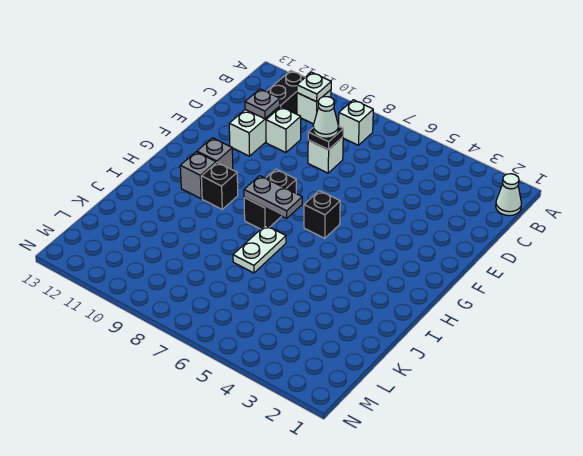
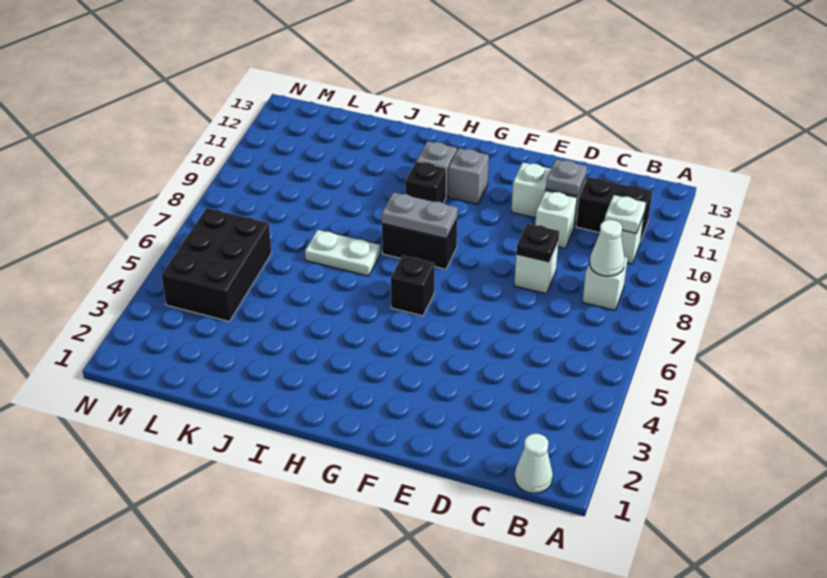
white cone D8 level 3 -> white cone B8 level 2
grey plate H7:H8 level 2 -> grey plate G8:H8 level 2
none -> black brick L4:M6 level 1

